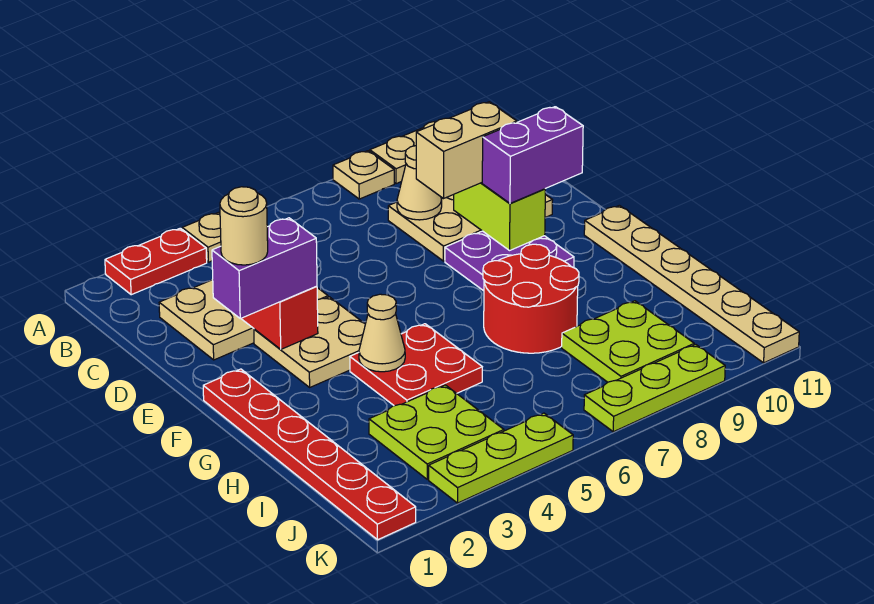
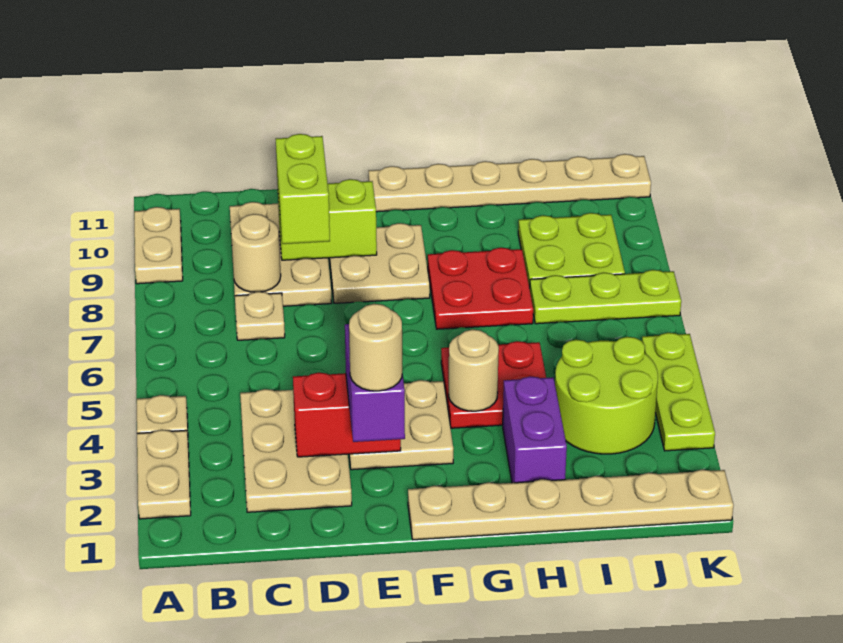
red plate A2:A3 level 1 -> tan plate A2:A3 level 1
tan plate A8 level 1 -> tan plate C7 level 1
tan cone C8 level 2 -> tan round brick C8 level 2
tan brick D8:D9 level 3 -> lime brick D8:D9 level 3
purple plate E8:F9 level 1 -> tan plate E8:F9 level 1
purple brick E9:E10 level 3 -> purple brick H2:H3 level 1
red plate F1:K1 level 1 -> tan plate F1:K1 level 1
tan cone G4 level 2 -> tan round brick G4 level 2
red round brick G7:H8 level 1 -> red plate G7:H8 level 1
lime plate I3:J4 level 1 -> lime round brick I3:J4 level 1
lime plate K7:K9 level 1 -> lime plate I7:K7 level 1

